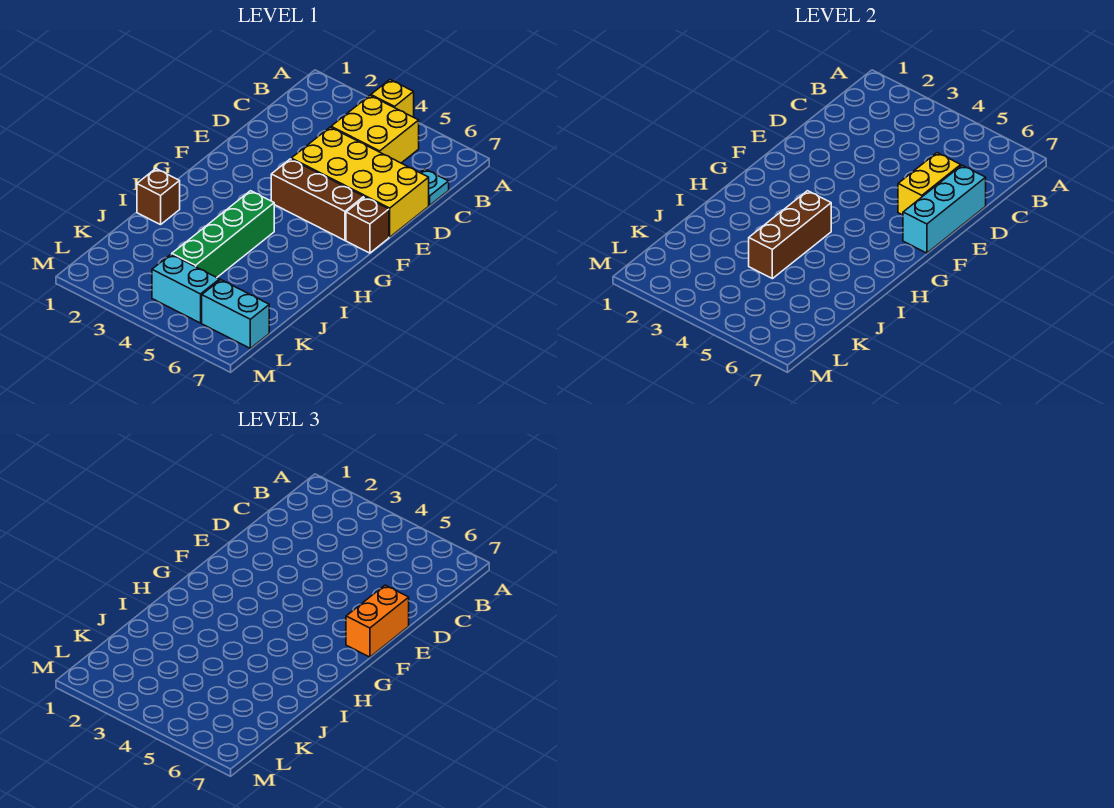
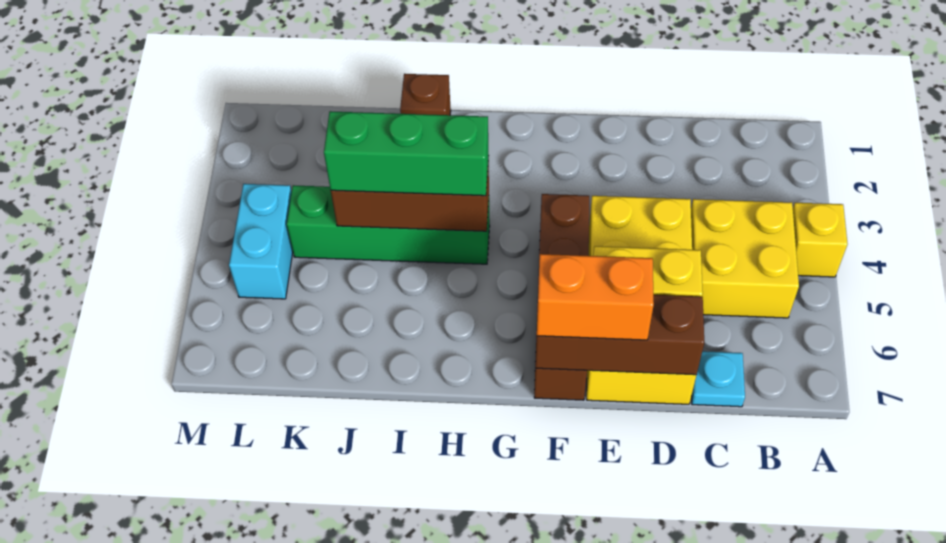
cyan brick D7:F7 level 2 -> brown brick D7:F7 level 2
none -> green brick H4:J4 level 3
cyan brick L6:L7 level 1 -> none

